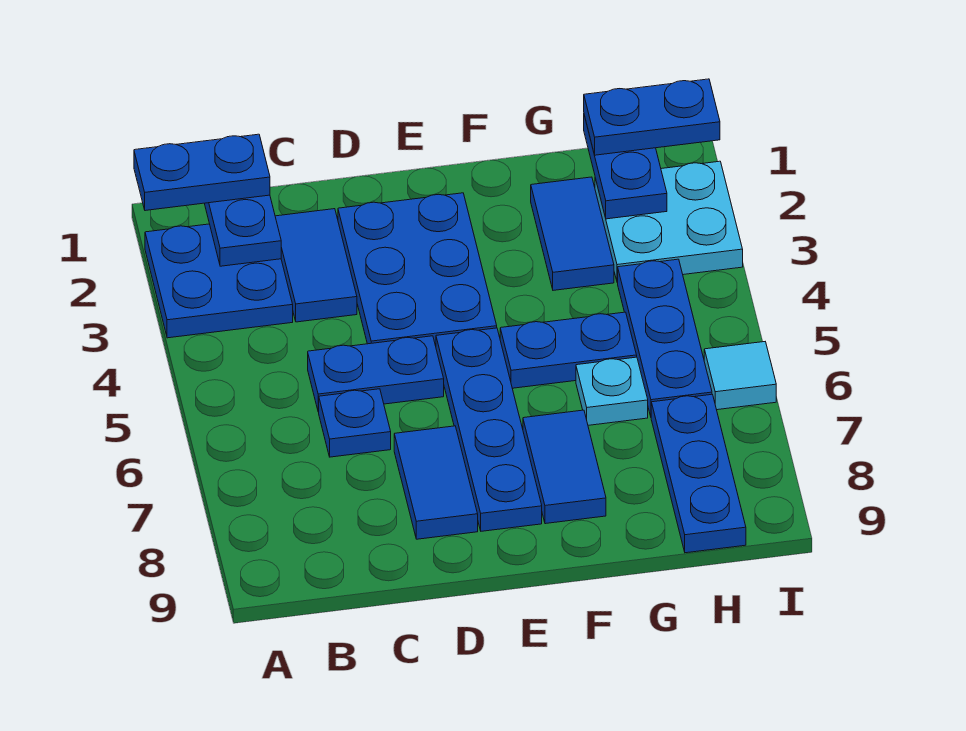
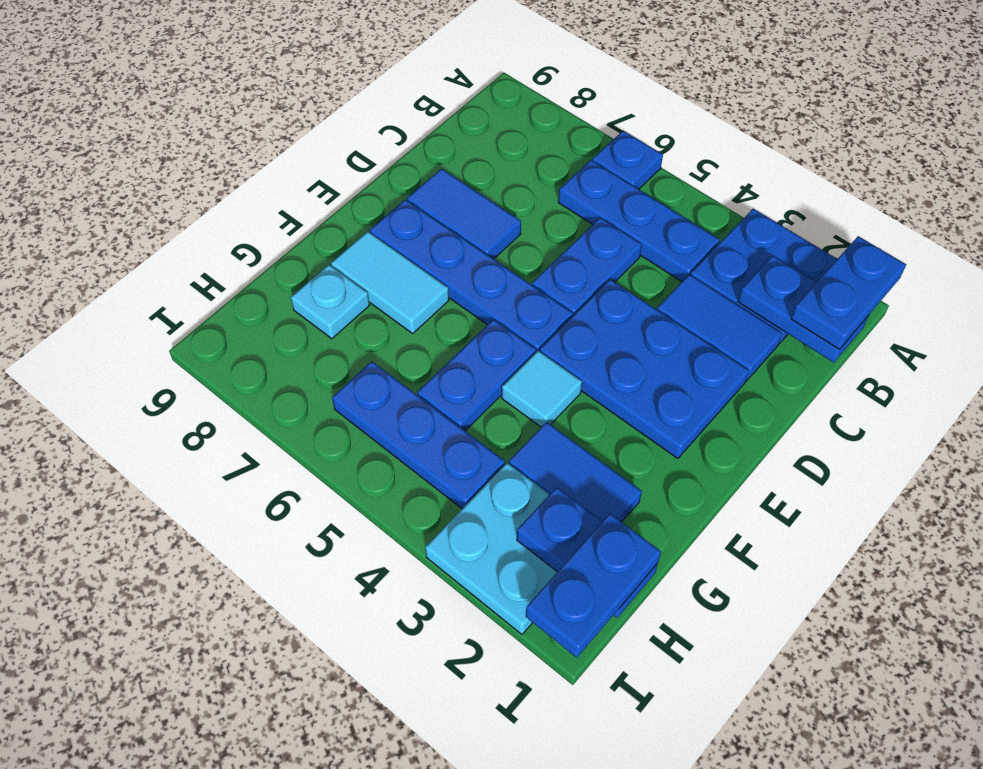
blue plate C6 level 1 -> blue plate A6 level 1
blue tile F7:F8 level 1 -> cyan tile F7:F8 level 1
cyan plate G6 level 1 -> cyan plate G8 level 1
blue plate H7:H9 level 1 -> blue plate B4:B6 level 1
cyan tile I6 level 1 -> cyan tile F4 level 1

